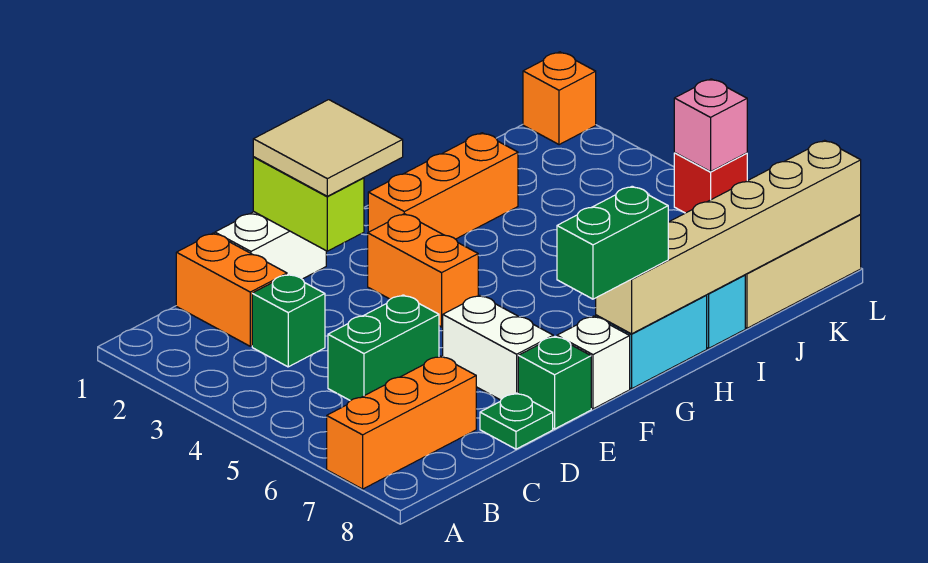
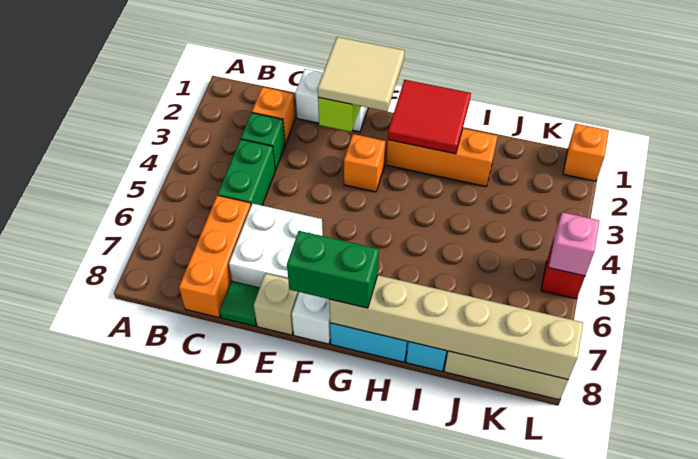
orange brick A7:C7 level 1 -> orange brick C6:C8 level 1
orange brick C1:C2 level 1 -> orange brick C2 level 1
green brick C5:D5 level 1 -> green brick C4:C5 level 1
green plate D8 level 1 -> green tile D8 level 1
white brick E6:E7 level 1 -> white brick D6:E7 level 1
green brick E8 level 1 -> tan brick E8 level 1
orange brick F3:F4 level 1 -> orange brick F3 level 1
none -> red tile G1:H2 level 2

